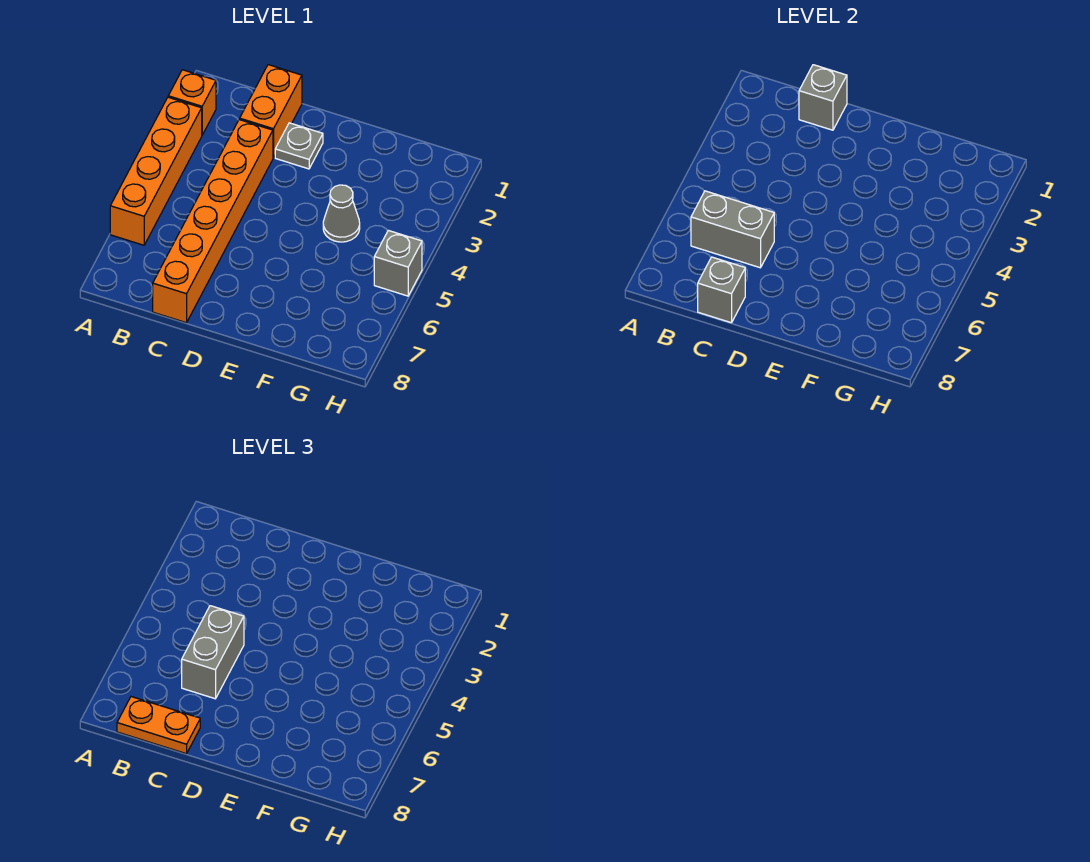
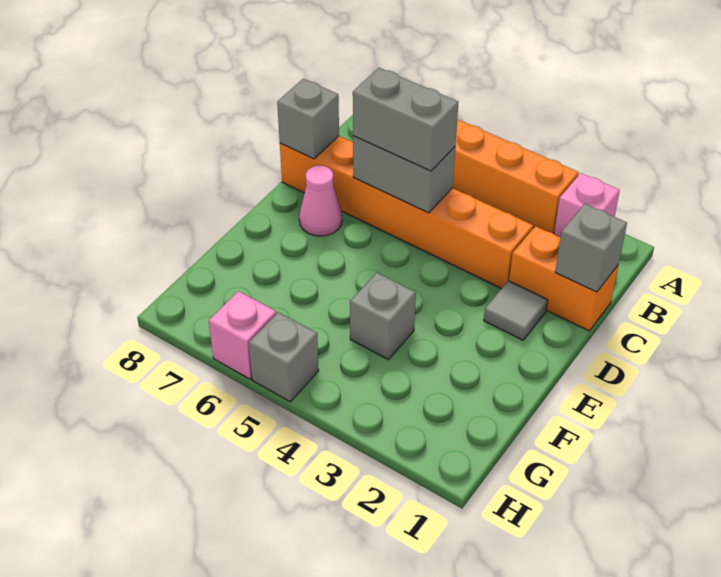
orange brick A2 level 1 -> pink brick A2 level 1
grey brick B6:C6 level 2 -> grey brick C5:C6 level 2
orange plate B8:C8 level 3 -> none
grey plate D2 level 1 -> grey tile D2 level 1
none -> pink cone D7 level 1
grey cone F4 level 1 -> grey brick F4 level 1
none -> pink brick H6 level 1

